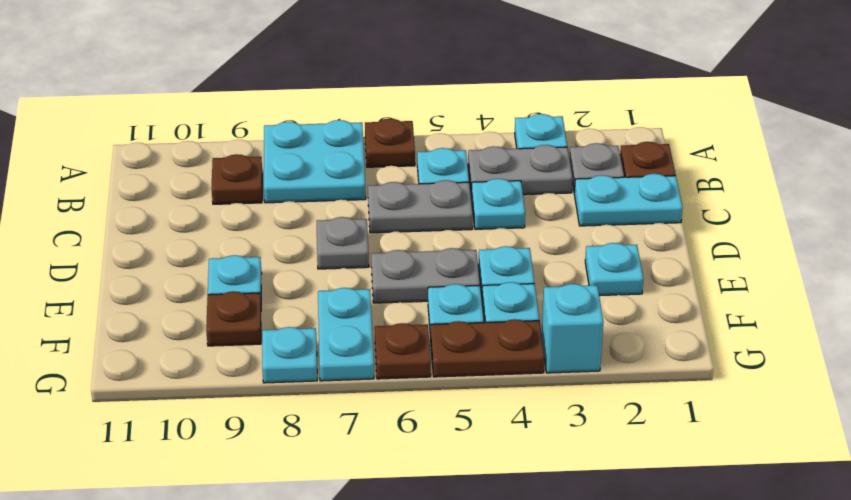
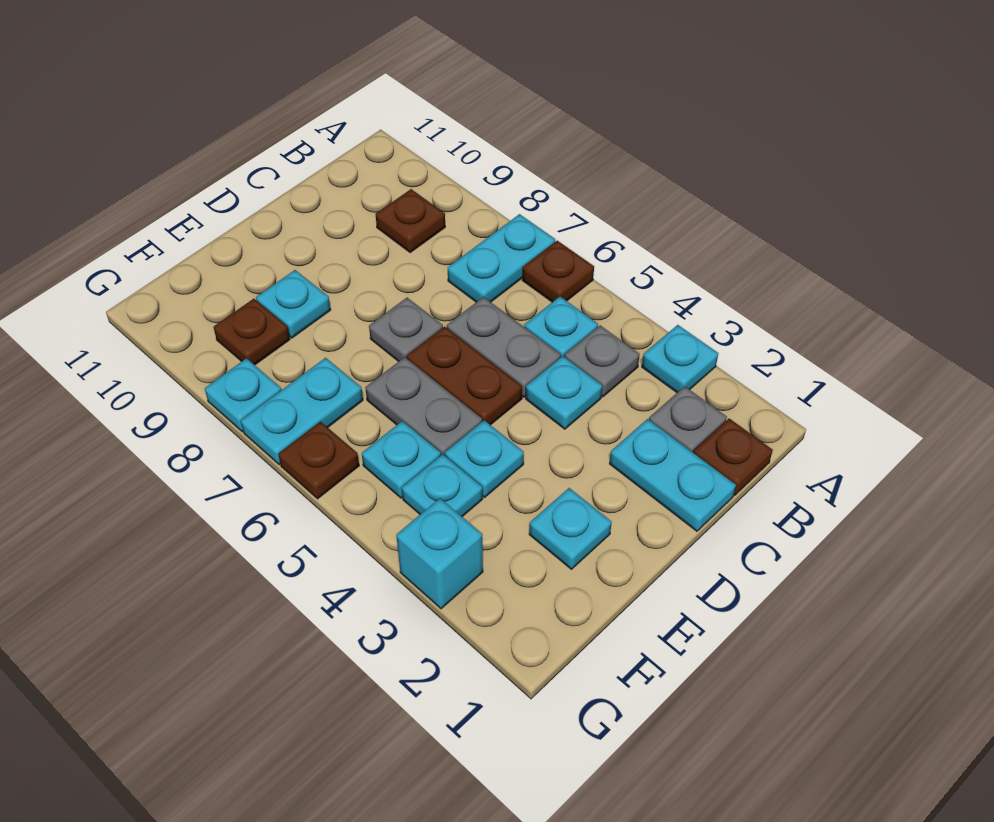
cyan plate A7:B8 level 1 -> cyan plate A7:B7 level 1
grey plate B3:B4 level 1 -> grey plate B4 level 1
brown plate G4:G5 level 1 -> brown plate D5:D6 level 1

